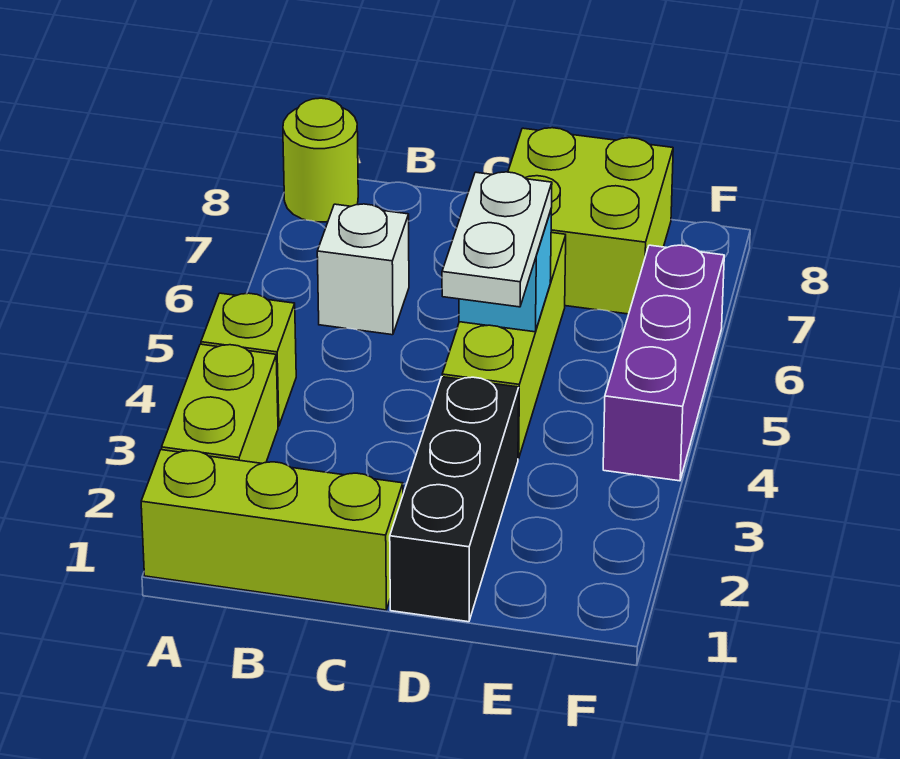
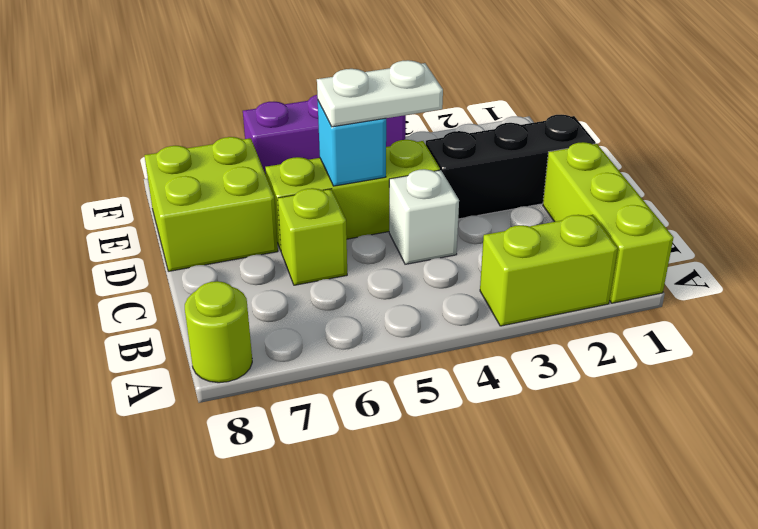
lime brick A4 level 1 -> lime brick C6 level 1
white brick B6 level 1 -> white brick C4 level 1

